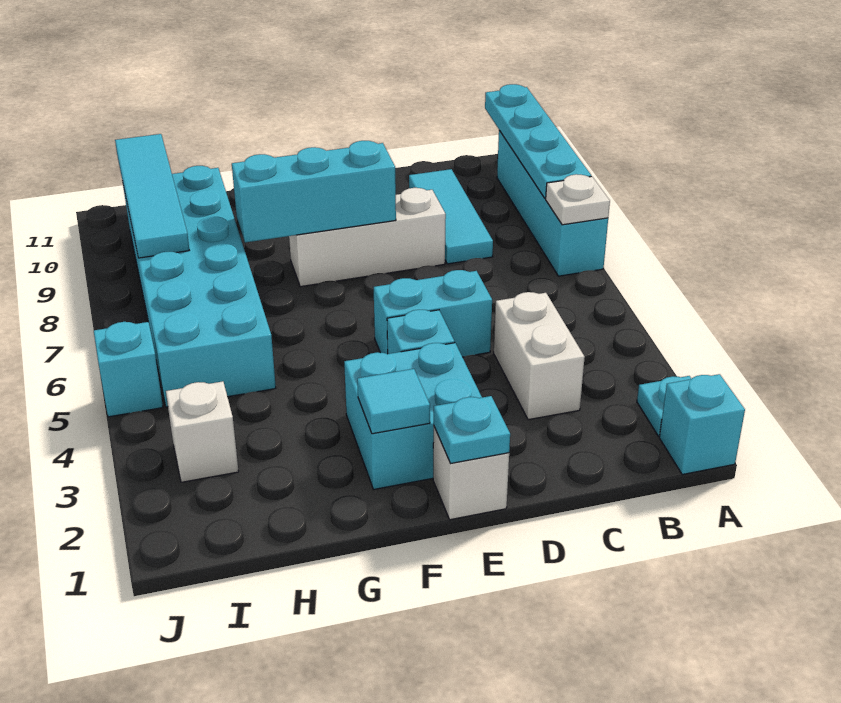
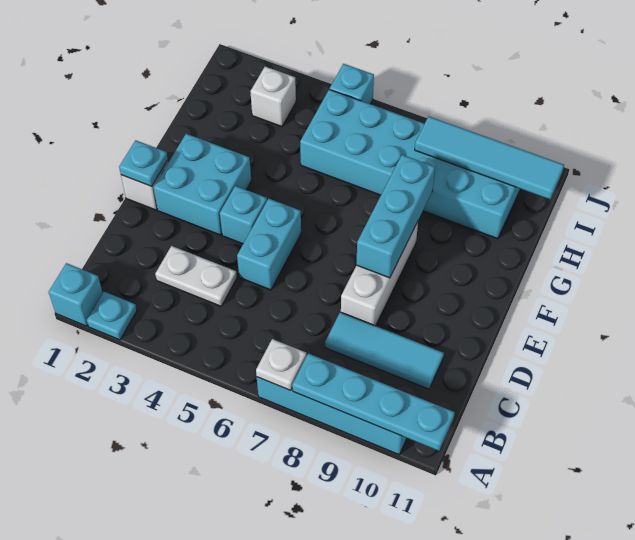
white brick C3:C4 level 1 -> white plate C3:C4 level 1
cyan tile F2 level 2 -> none

